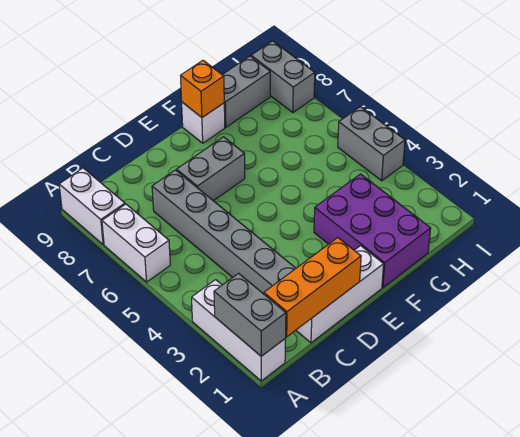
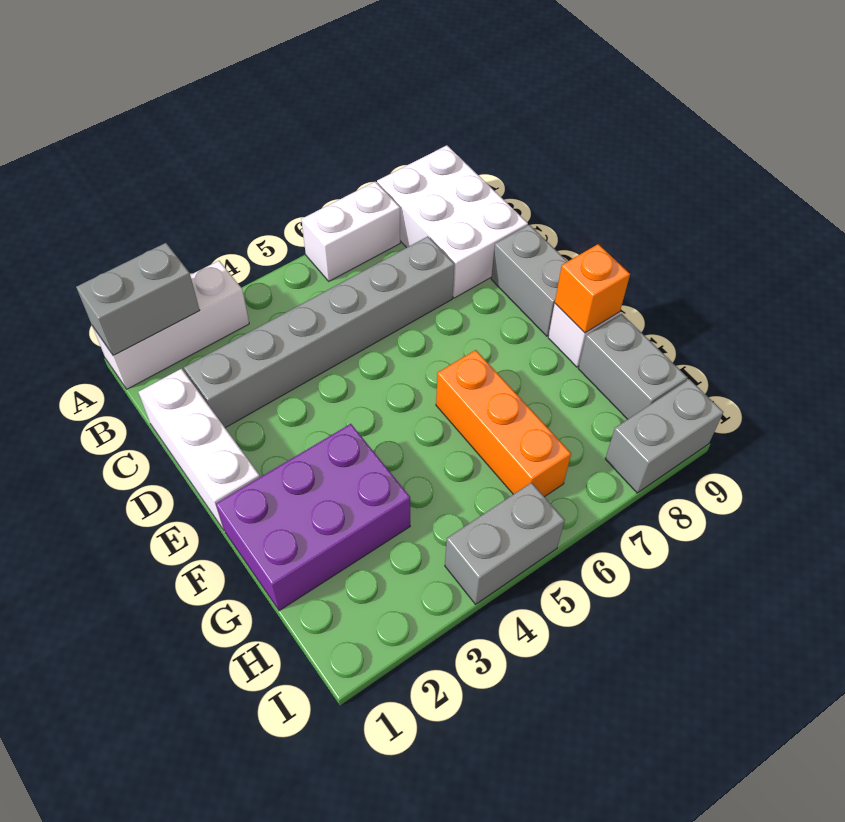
white brick A8:A9 level 1 -> white brick A8:C9 level 1
orange brick B1:D1 level 2 -> orange brick F6:H6 level 1
grey brick D7:E7 level 1 -> grey brick D9:E9 level 1

